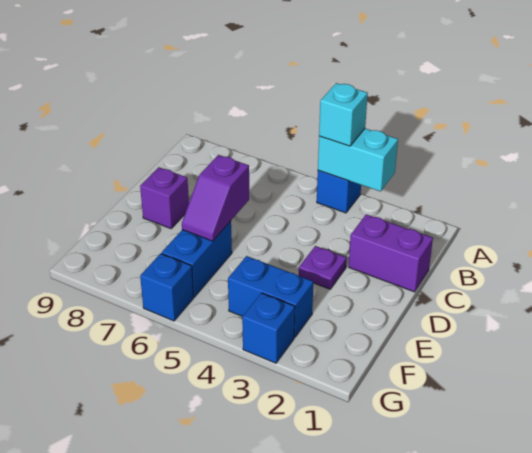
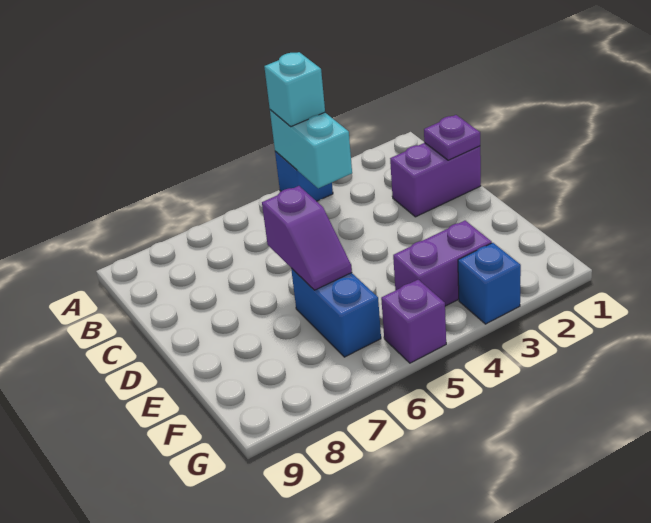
cyan brick A3:A4 level 2 -> cyan brick A4:B4 level 2
purple plate D3 level 1 -> purple plate C1 level 2
purple brick D8 level 1 -> purple brick G5 level 1
blue brick F3:F4 level 1 -> purple brick F3:F4 level 1
blue brick G6 level 1 -> none

